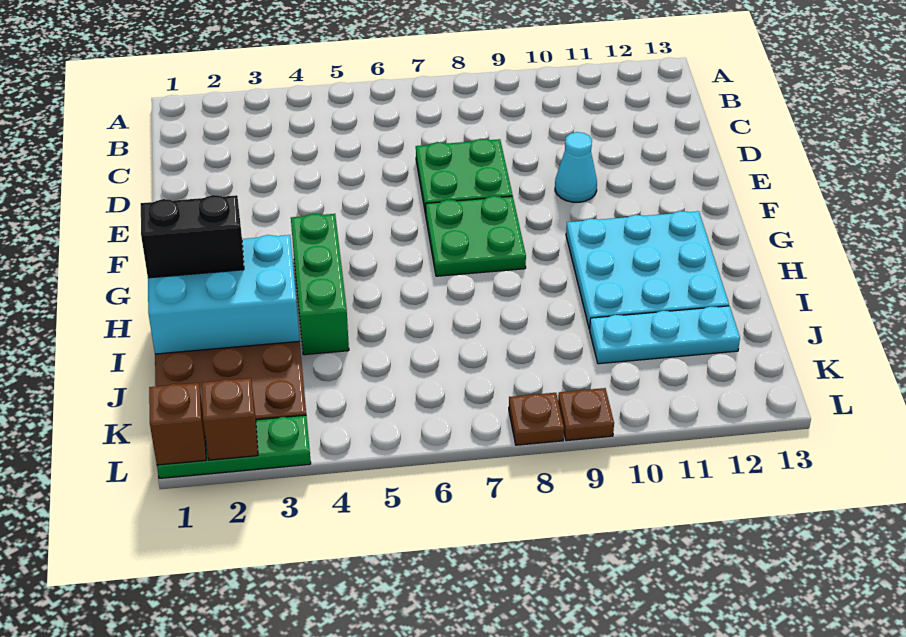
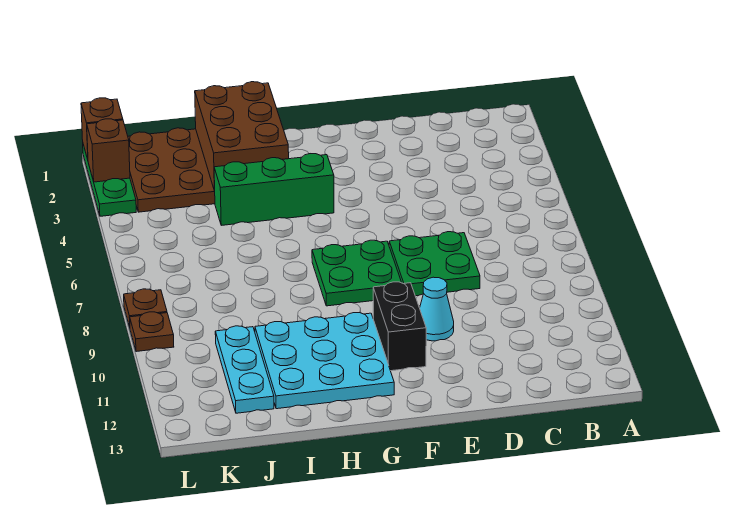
cyan brick H1:I3 level 2 -> brown brick H1:I3 level 2
black brick H1:H2 level 3 -> black brick F10:F11 level 1

